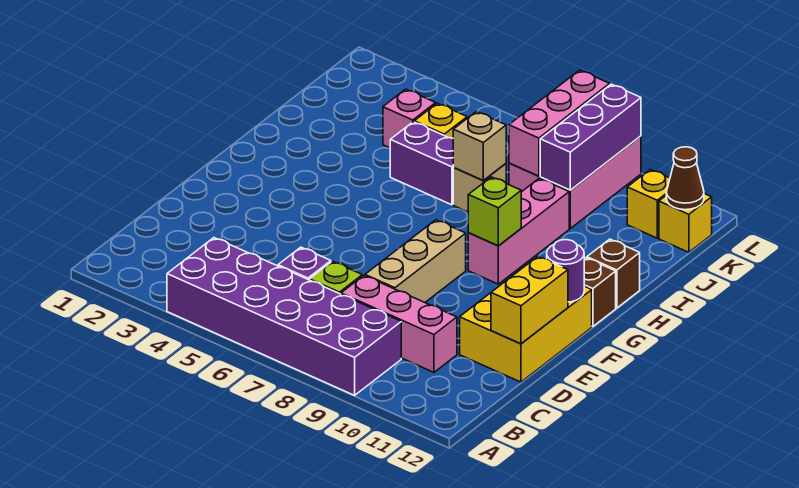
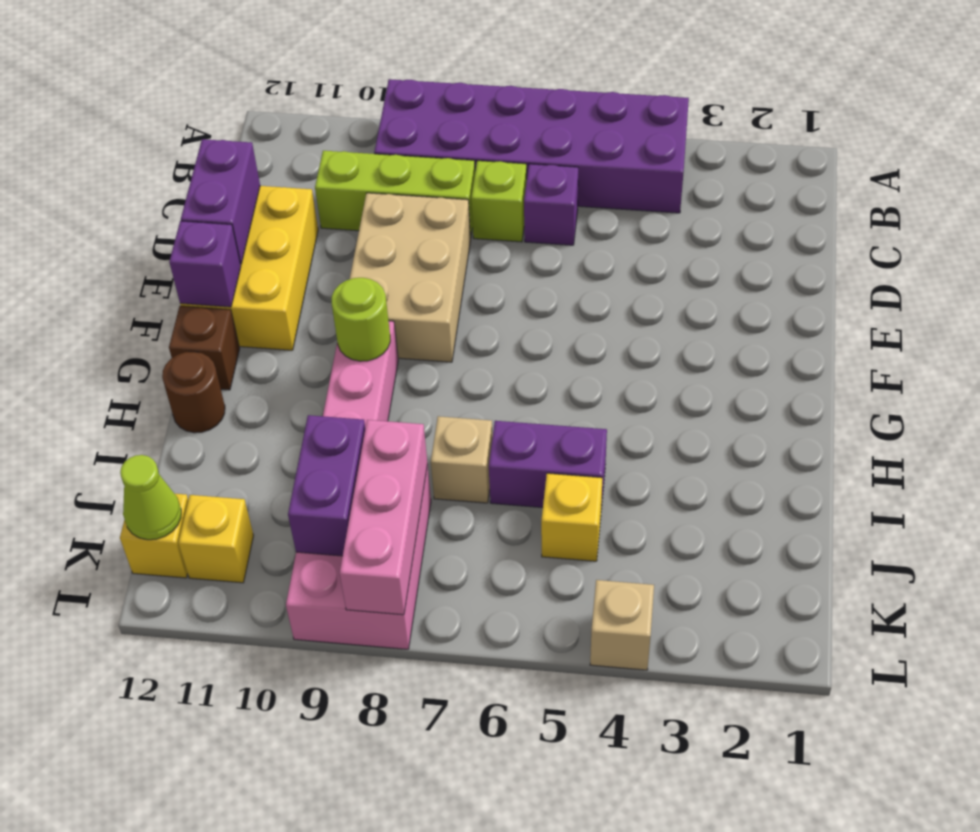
pink brick C8:C10 level 1 -> lime brick C8:C10 level 1
tan brick D8:F8 level 1 -> tan brick D8:F9 level 1
yellow brick D12:E12 level 2 -> purple brick D12:E12 level 2
purple round brick F12 level 2 -> purple brick F12 level 2
lime brick G9 level 2 -> lime round brick G9 level 2
brown brick H12 level 1 -> brown round brick H12 level 1
tan brick I7 level 2 -> tan brick L4 level 1
pink brick J4 level 1 -> none
purple brick J9:L9 level 2 -> purple brick J9:K9 level 2
brown cone K12 level 2 -> lime cone K12 level 2

